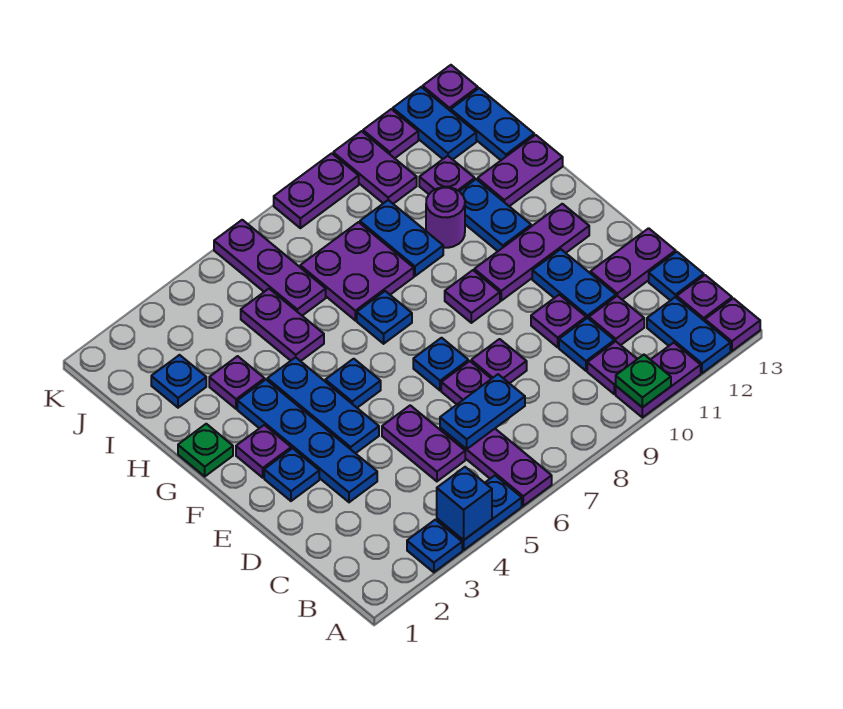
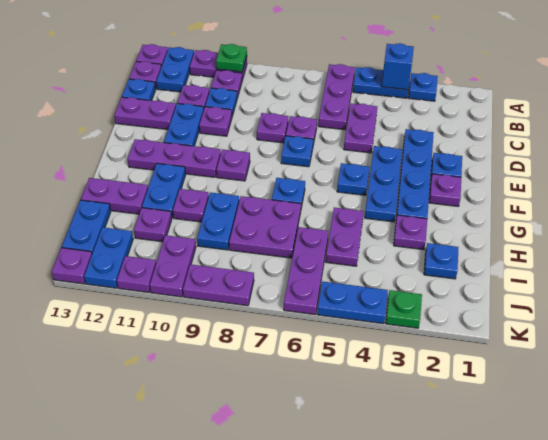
blue plate C6:C7 level 2 -> blue plate K4:K5 level 1
green plate G1 level 1 -> green plate K3 level 1
purple round brick H10 level 1 -> purple plate H10 level 1

